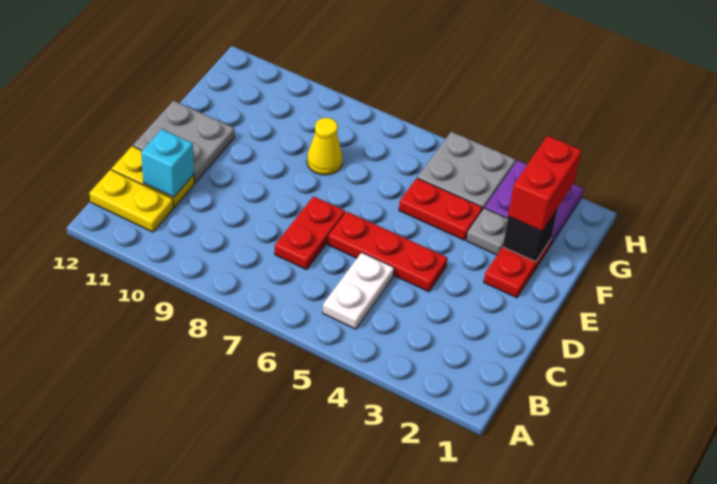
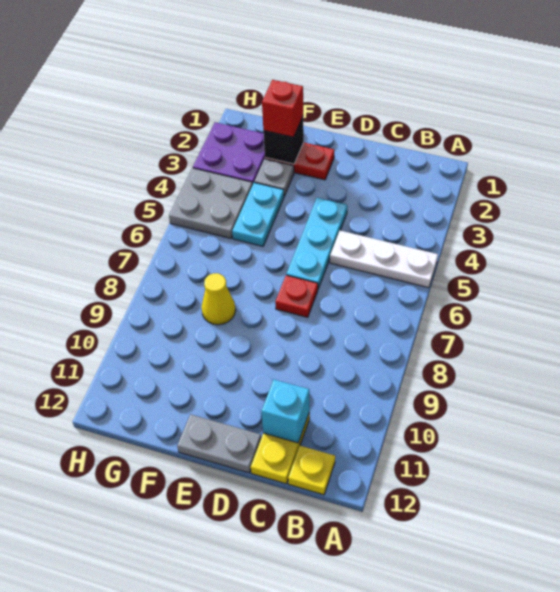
white plate B5:C5 level 1 -> white plate A5:C5 level 1
yellow plate B11:B12 level 1 -> yellow plate B12 level 1
red plate C7:D7 level 1 -> red plate D7 level 1
red plate D4:D6 level 1 -> cyan plate D4:D6 level 1
grey plate D11:E12 level 1 -> grey plate D12:E12 level 1
red brick F2:G2 level 3 -> red brick F2 level 3
red plate F4:F5 level 1 -> cyan plate F4:F5 level 1

